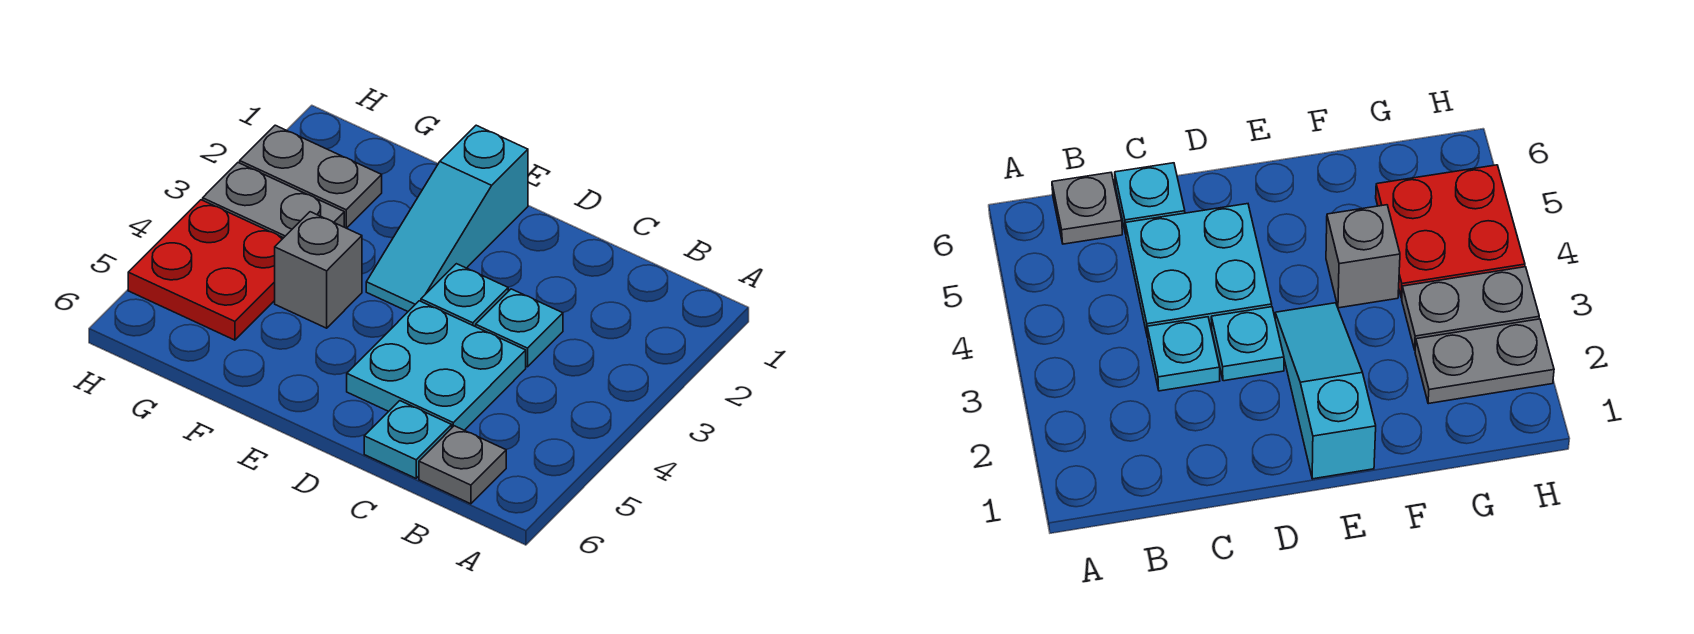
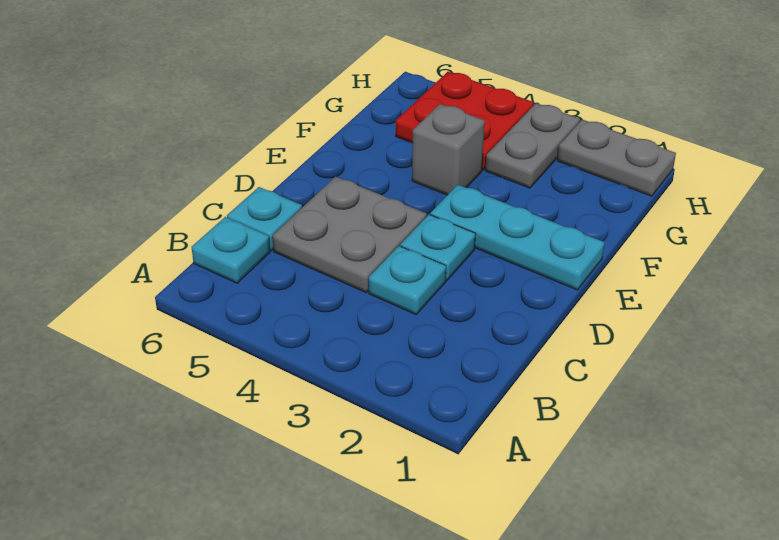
grey plate B6 level 1 -> cyan plate B6 level 1
cyan plate C4:D5 level 1 -> grey plate C4:D5 level 1
cyan slope E1:E3 level 1 top 1 -> cyan plate E1:E3 level 1
grey plate G2:H2 level 1 -> grey plate H1:H2 level 1

